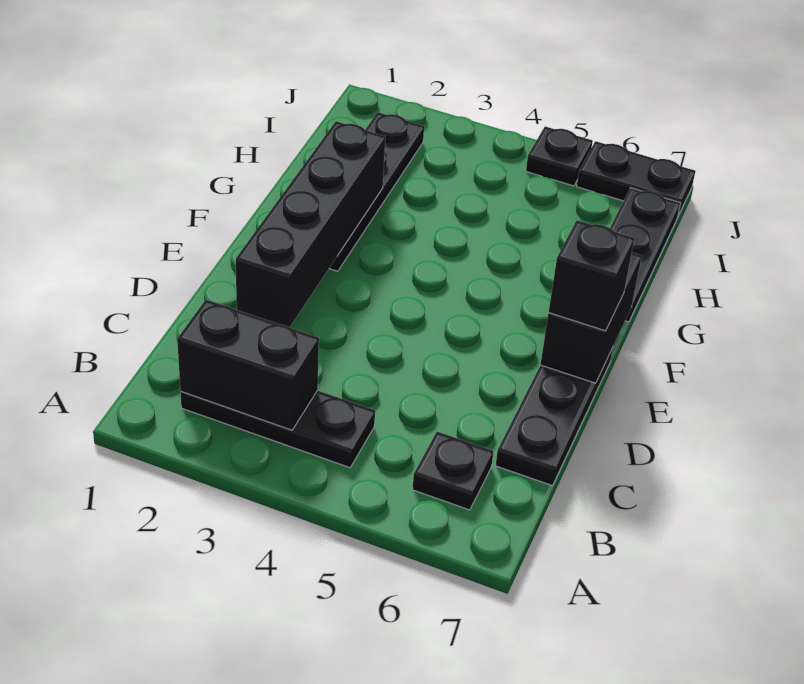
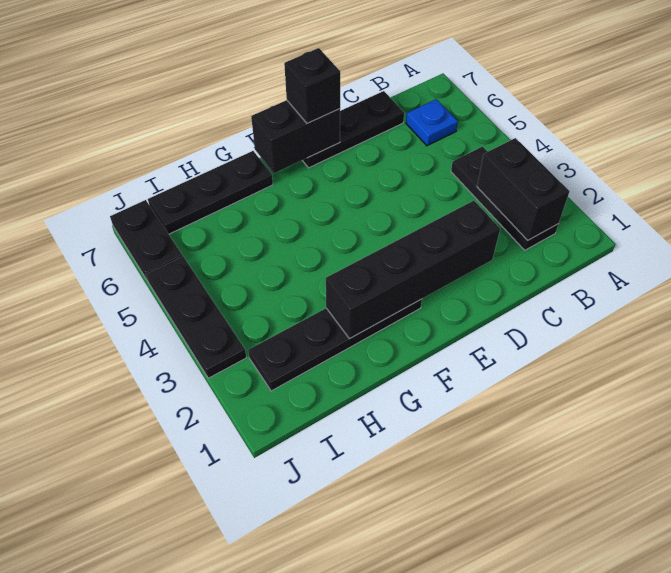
black plate B6 level 1 -> blue plate B6 level 1
black plate J5 level 1 -> black plate J3:J5 level 1

